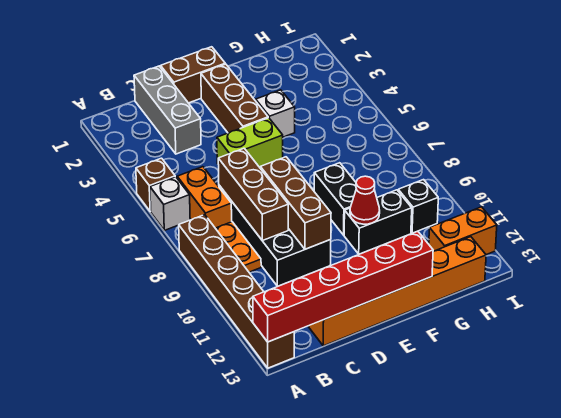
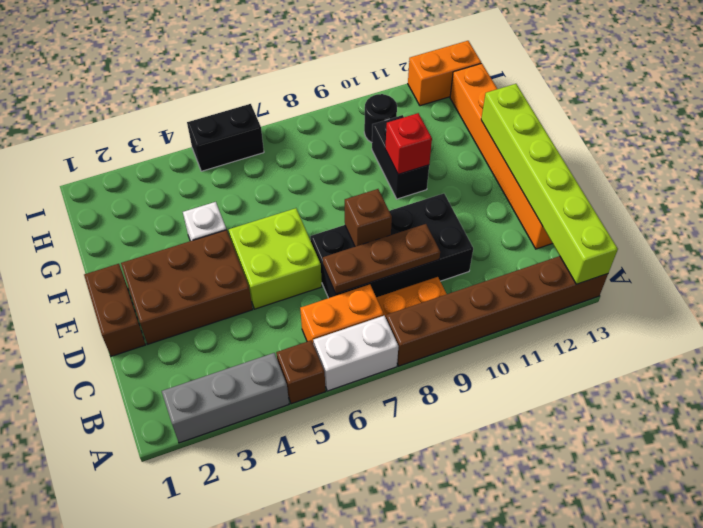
white brick A6 level 1 -> white brick A6:A7 level 1
red brick A13:F13 level 2 -> lime brick A13:F13 level 2
grey brick C1:C3 level 1 -> grey brick A2:A4 level 1
brown brick C7:C9 level 2 -> brown plate C7:C9 level 2
lime brick D5:E5 level 1 -> lime brick D5:E6 level 1
brown brick D8:D10 level 2 -> brown brick D8 level 2
brown brick E2:E4 level 1 -> brown brick D2:E4 level 1
black brick F8:F9 level 1 -> black brick I5:I6 level 1
red cone F10 level 2 -> red brick F10 level 2
black brick H10 level 1 -> black round brick H10 level 1
orange brick H12:I12 level 1 -> orange brick I12:I13 level 1

